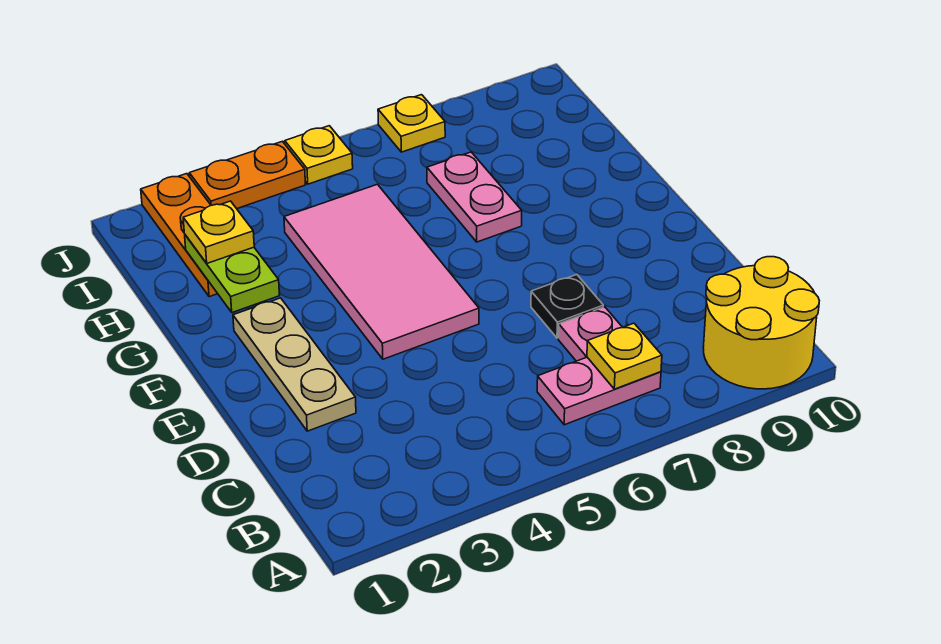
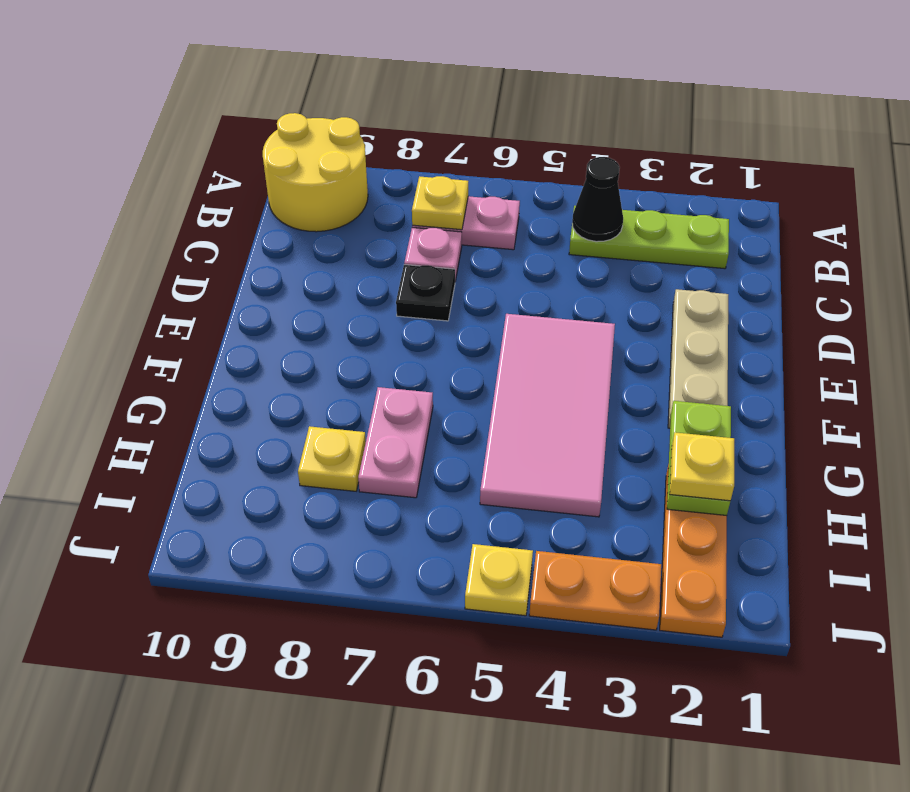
none -> lime plate B2:B4 level 1
none -> black cone B4 level 2
yellow plate J7 level 1 -> yellow plate H8 level 1

